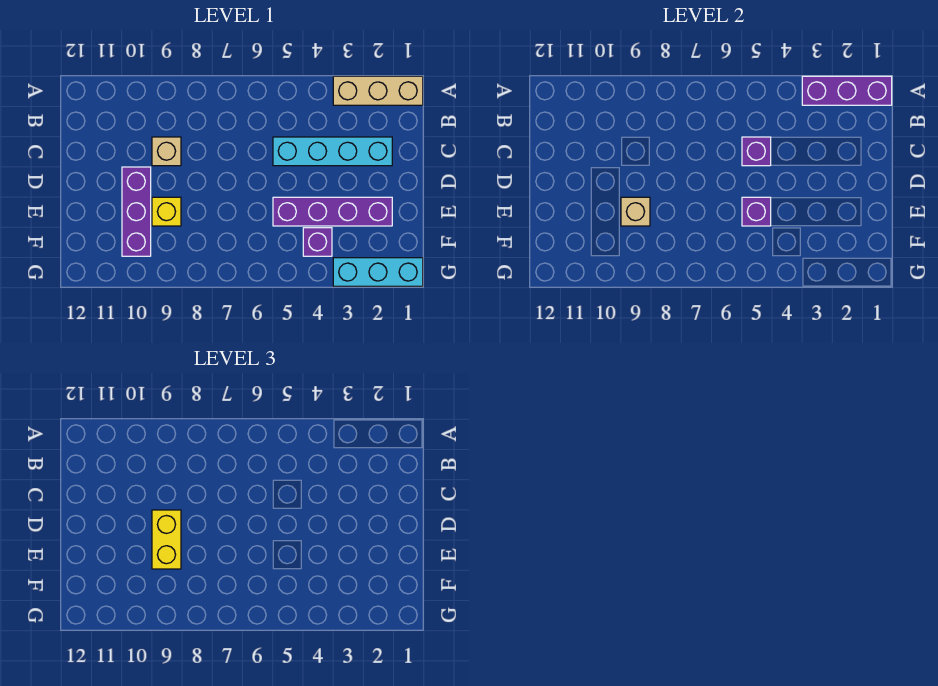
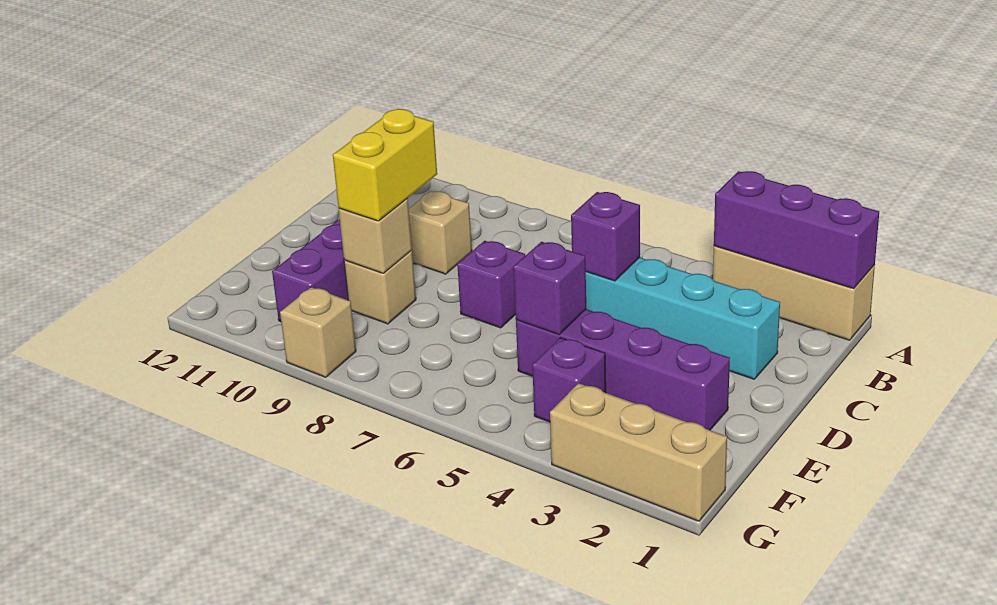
none -> purple brick D7 level 1
yellow brick E9 level 1 -> tan brick E9 level 1
cyan brick G1:G3 level 1 -> tan brick G1:G3 level 1
none -> tan brick G9 level 1

